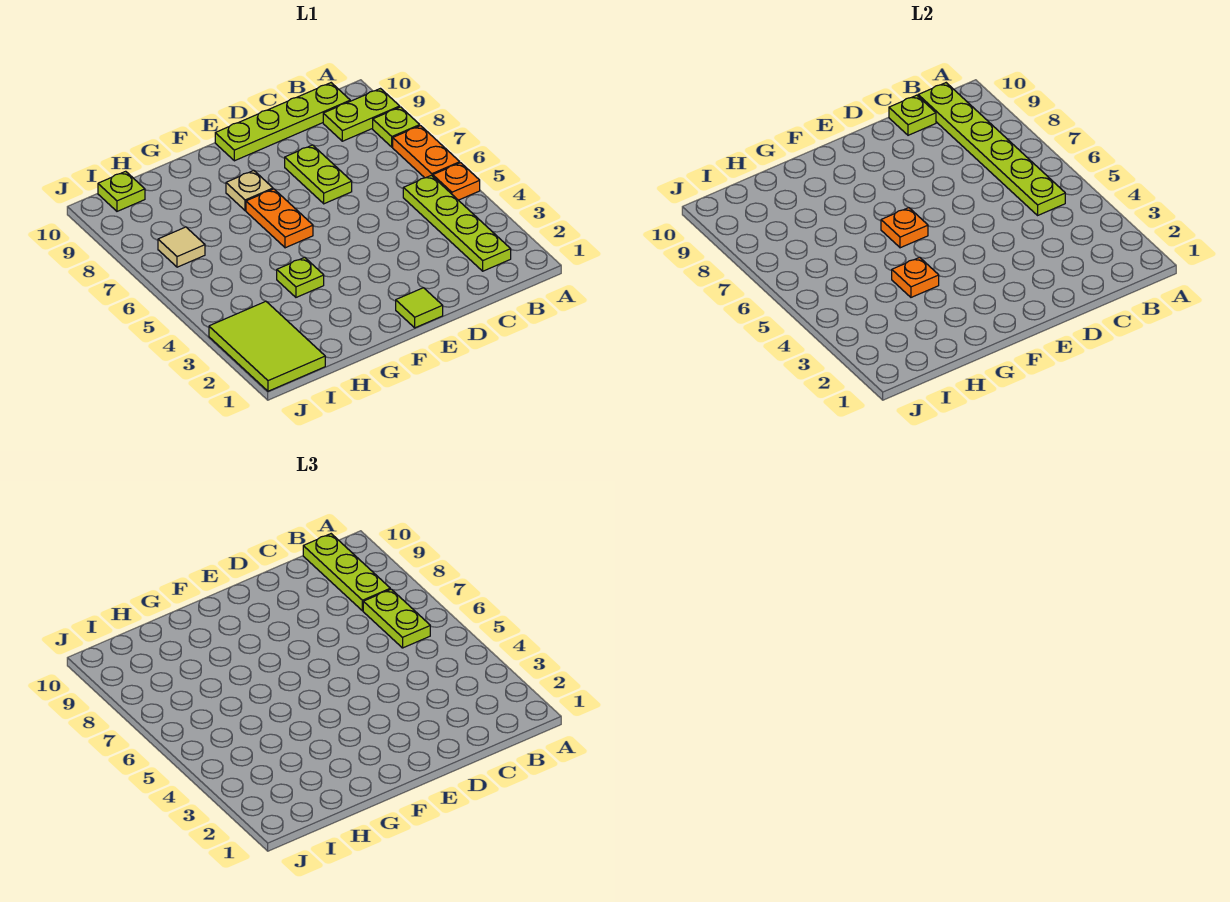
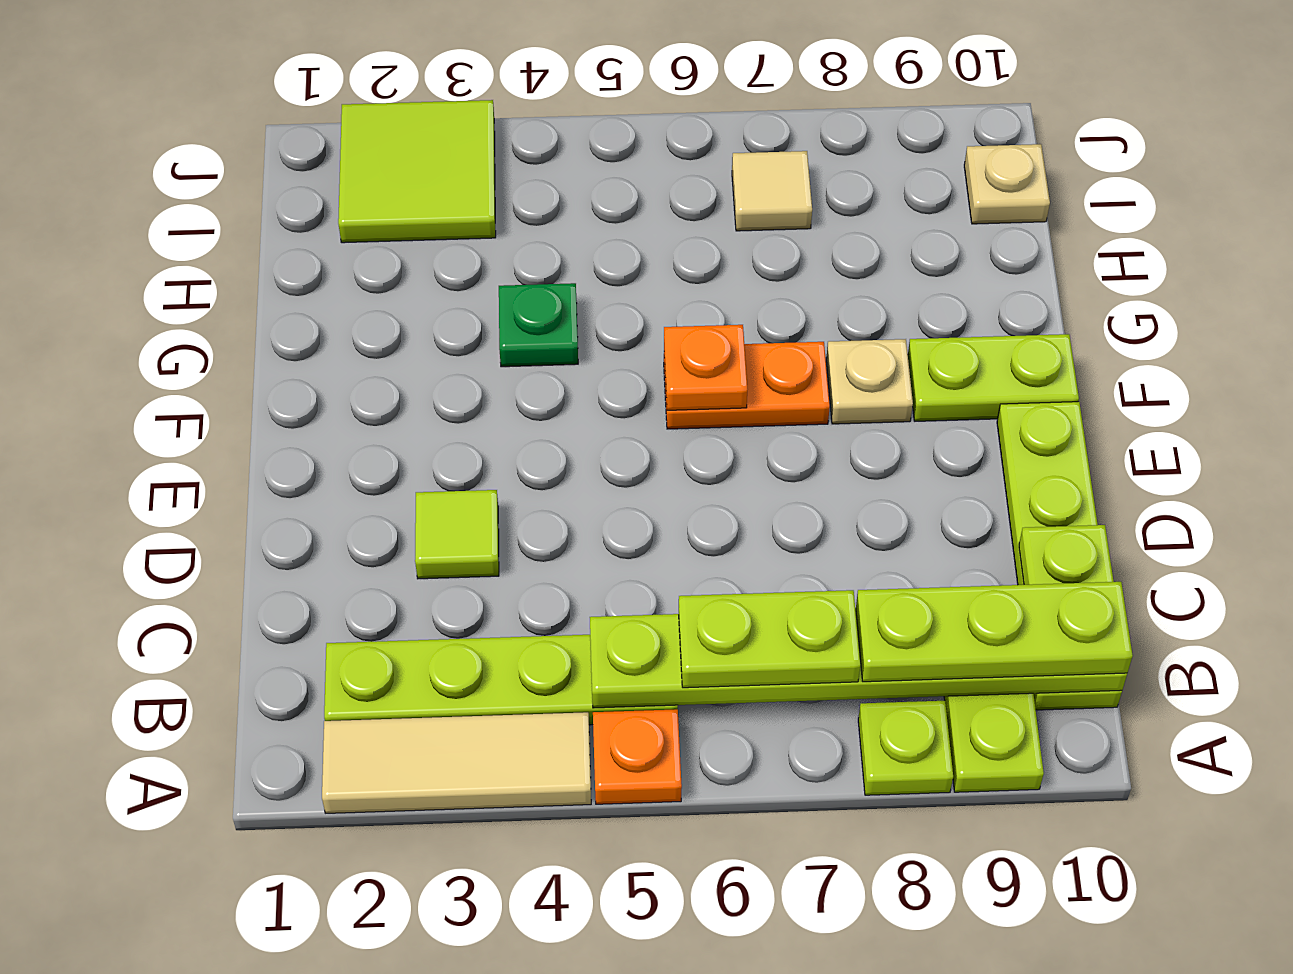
none -> tan tile A2:A4 level 1
orange plate A6:A7 level 1 -> none
lime plate D7:D8 level 1 -> lime plate F9:F10 level 1
lime tile E1 level 1 -> lime tile D3 level 1
lime plate G4 level 1 -> green plate G4 level 1
orange plate G4 level 2 -> none
lime tile I1:J3 level 1 -> lime tile I2:J3 level 1
lime plate I10 level 1 -> tan plate I10 level 1

